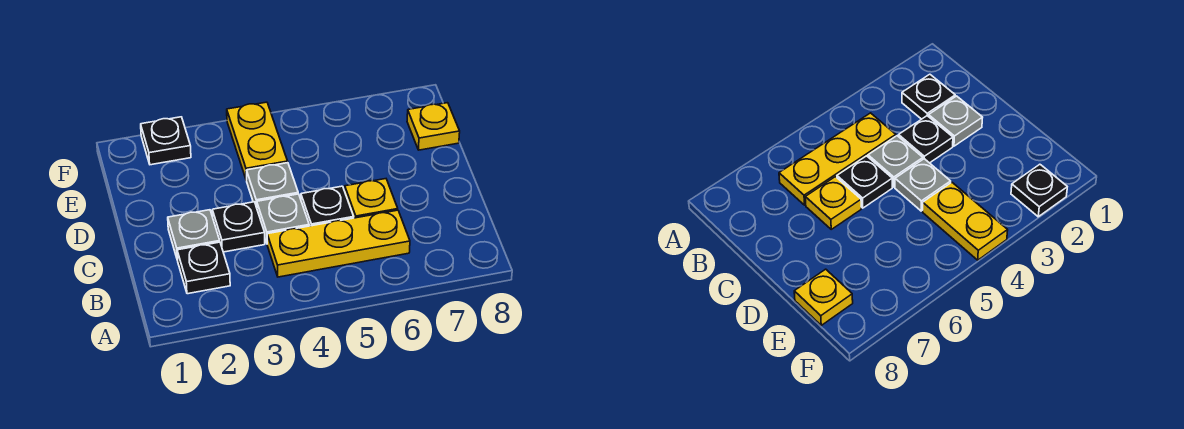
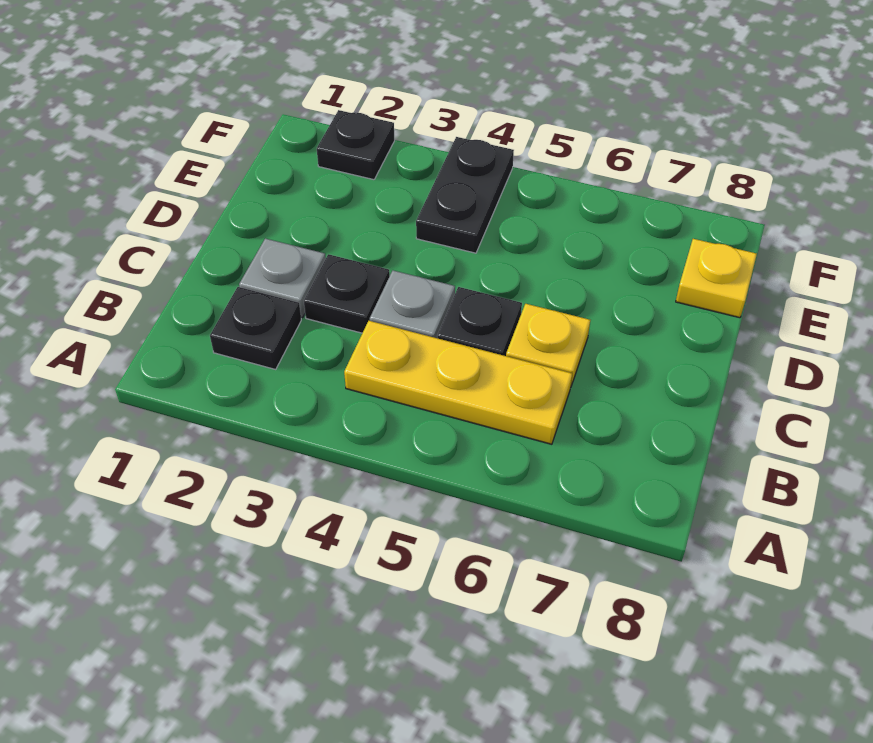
grey plate D4 level 1 -> none
yellow plate E4:F4 level 1 -> black plate E4:F4 level 1

